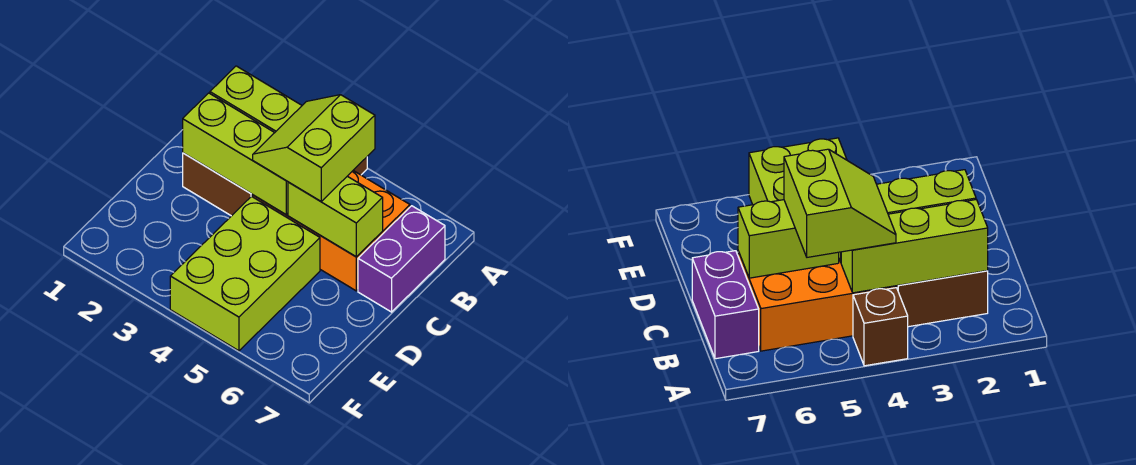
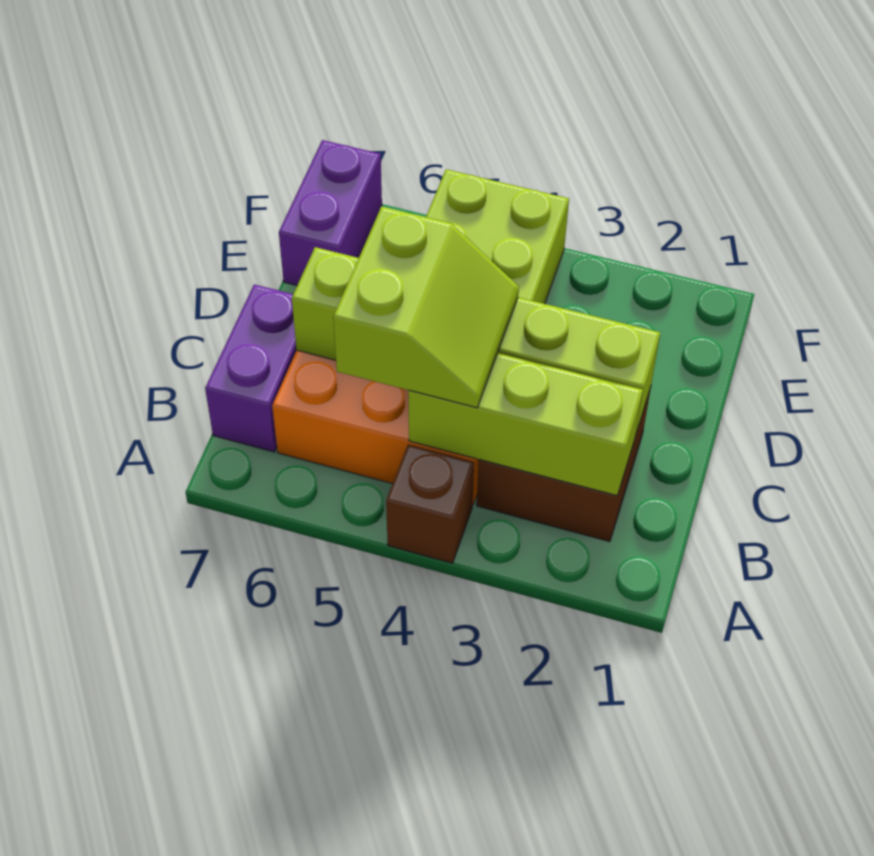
none -> purple brick E7:F7 level 1

